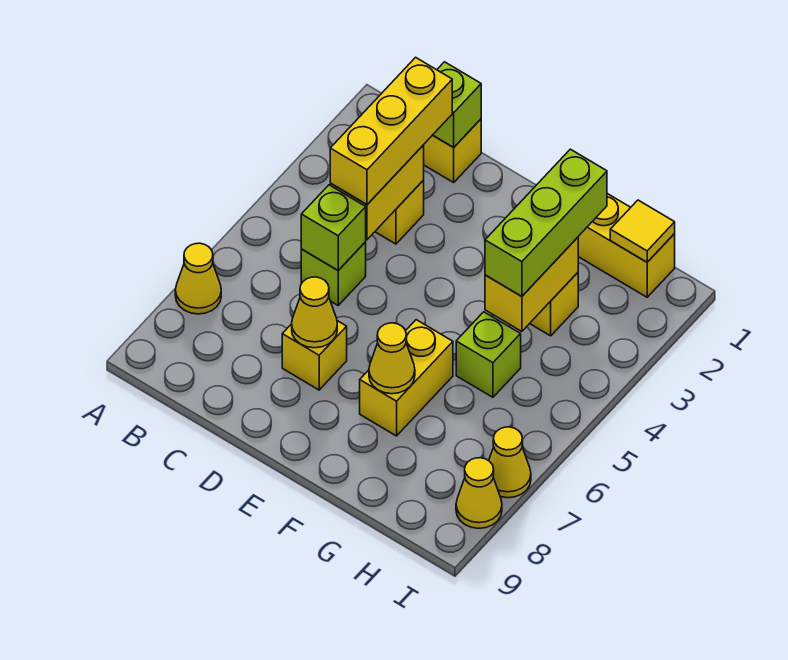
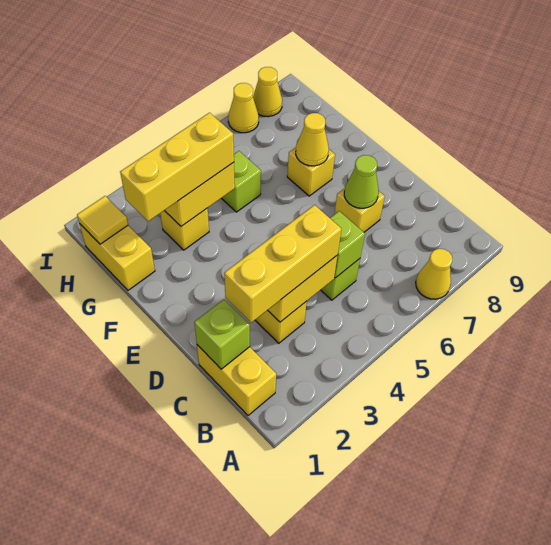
yellow cone D7 level 2 -> lime cone D7 level 2
yellow brick F6:F7 level 1 -> yellow brick F7 level 1
lime brick G2:G4 level 3 -> yellow brick G2:G4 level 3

